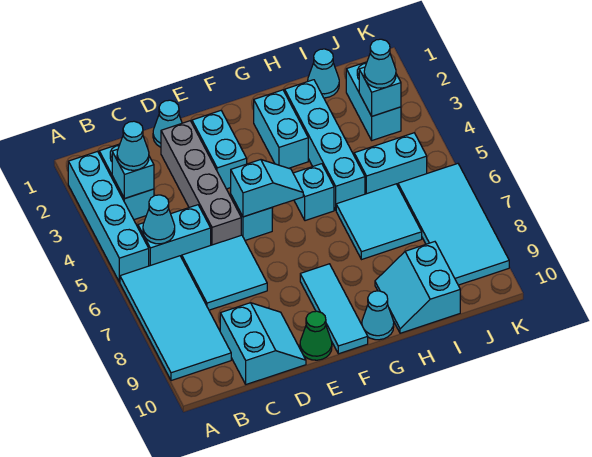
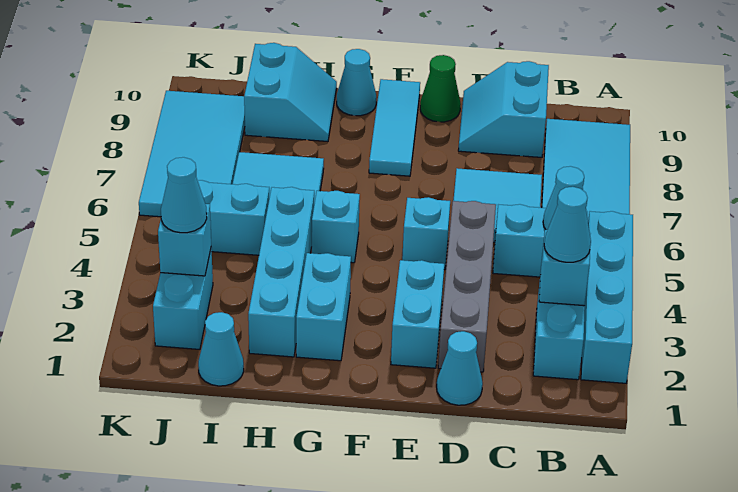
cyan slope E5:F5 level 2 top E -> none

